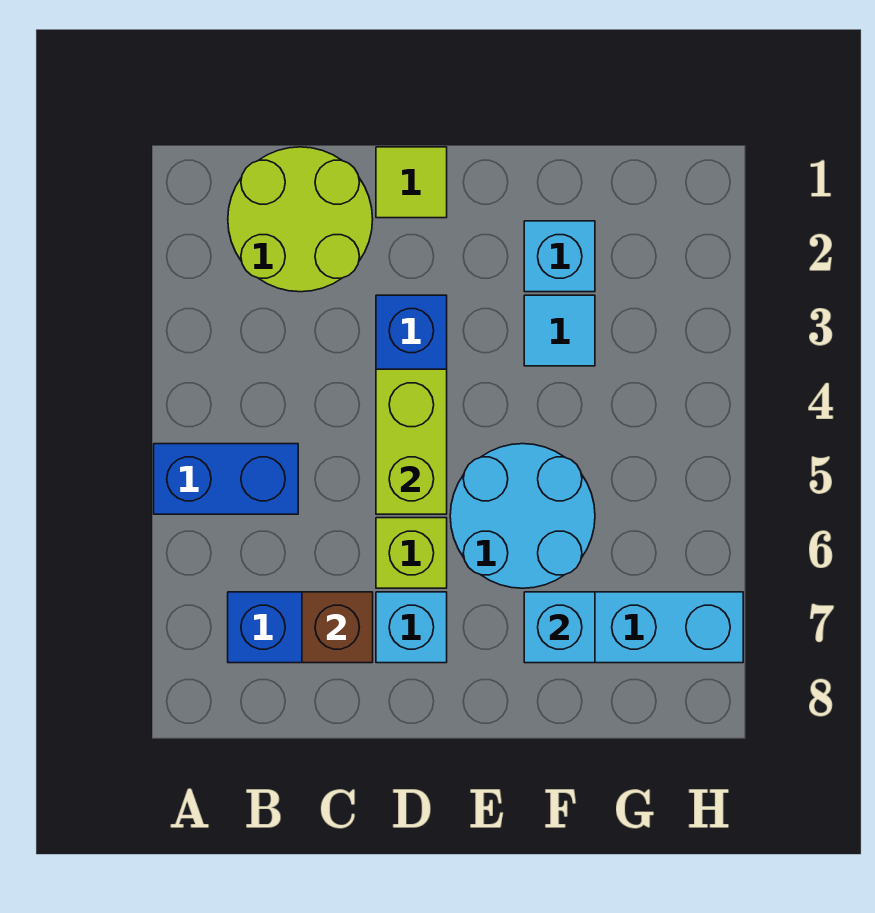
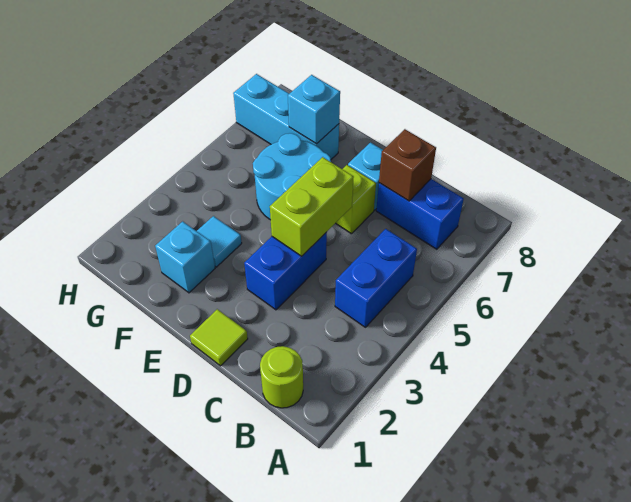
blue brick A5:B5 level 1 -> blue brick B4:B5 level 1
lime round brick B1:C2 level 1 -> lime round brick B1 level 1

